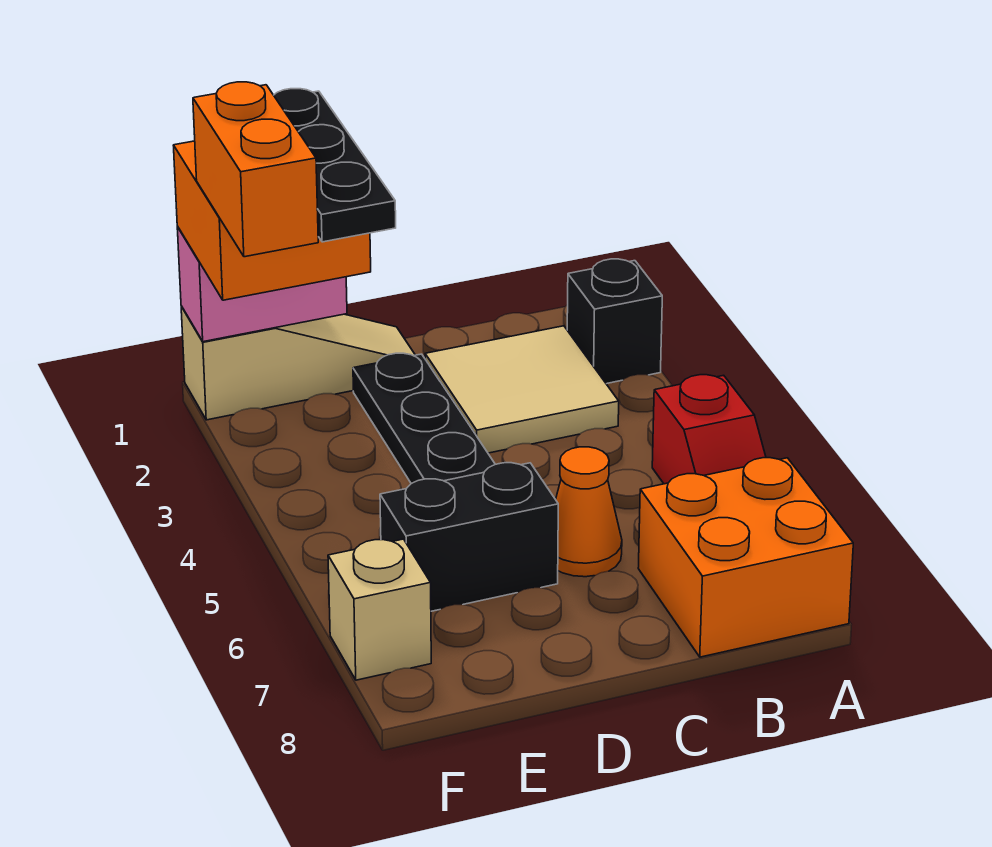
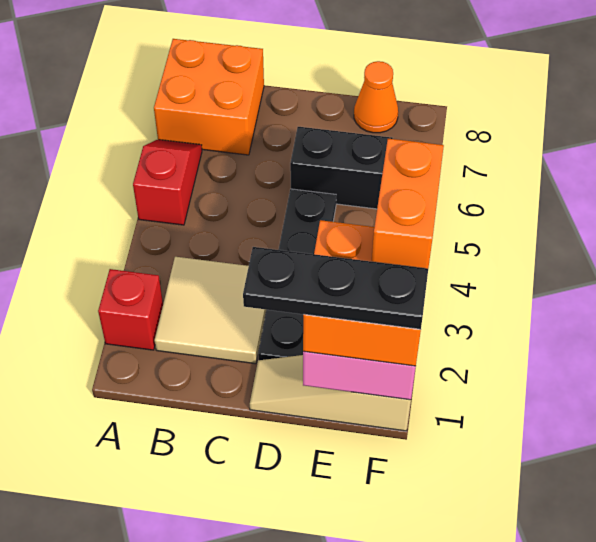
black brick A2 level 1 -> red brick A2 level 1
orange cone C6 level 1 -> orange cone E8 level 1
black plate E1:E3 level 4 -> black plate D1:F1 level 4
tan brick F7 level 1 -> none

